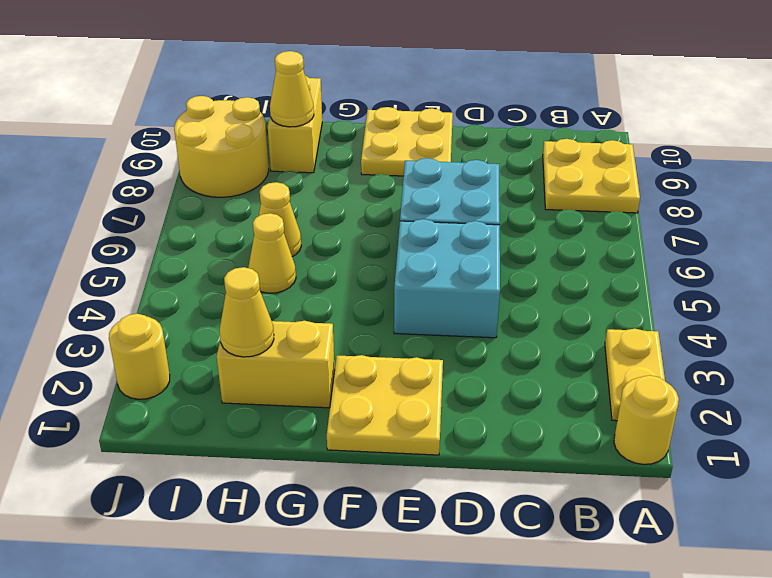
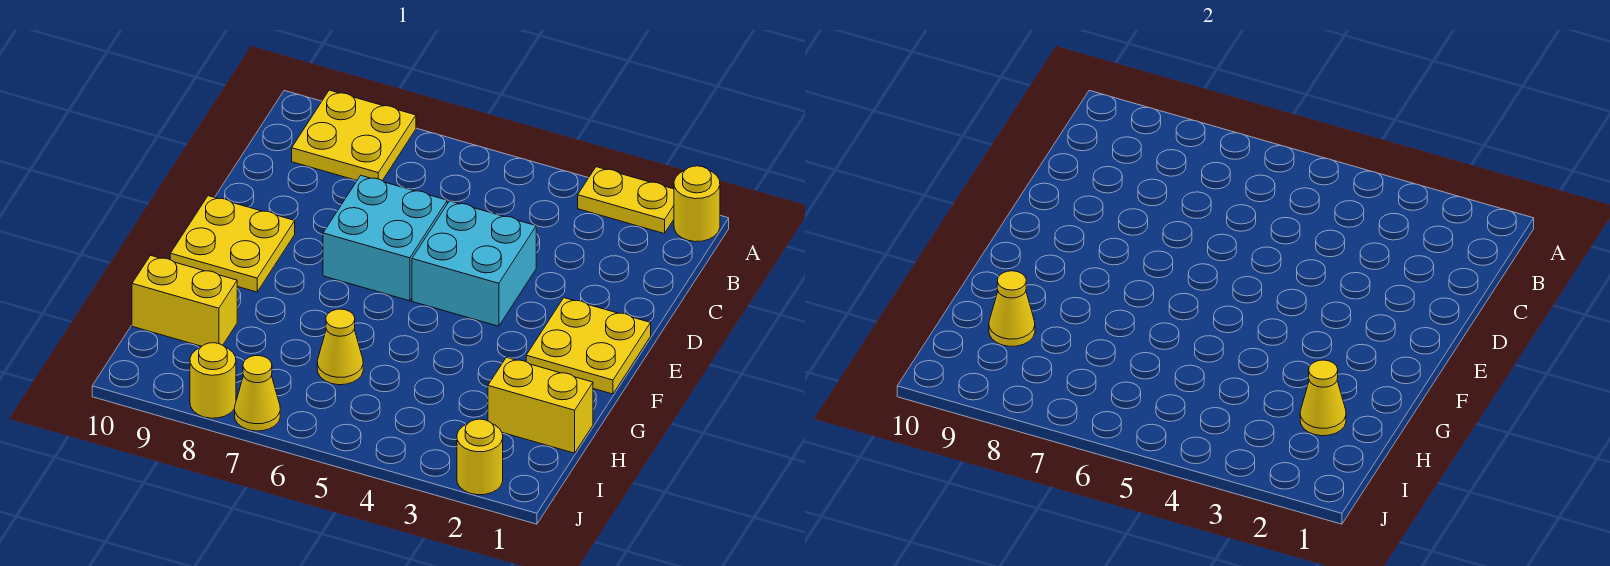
yellow brick G2:H2 level 1 -> yellow brick H1:H2 level 1
yellow cone H5 level 1 -> yellow cone J7 level 1
yellow round brick I8:J9 level 1 -> yellow round brick J8 level 1

